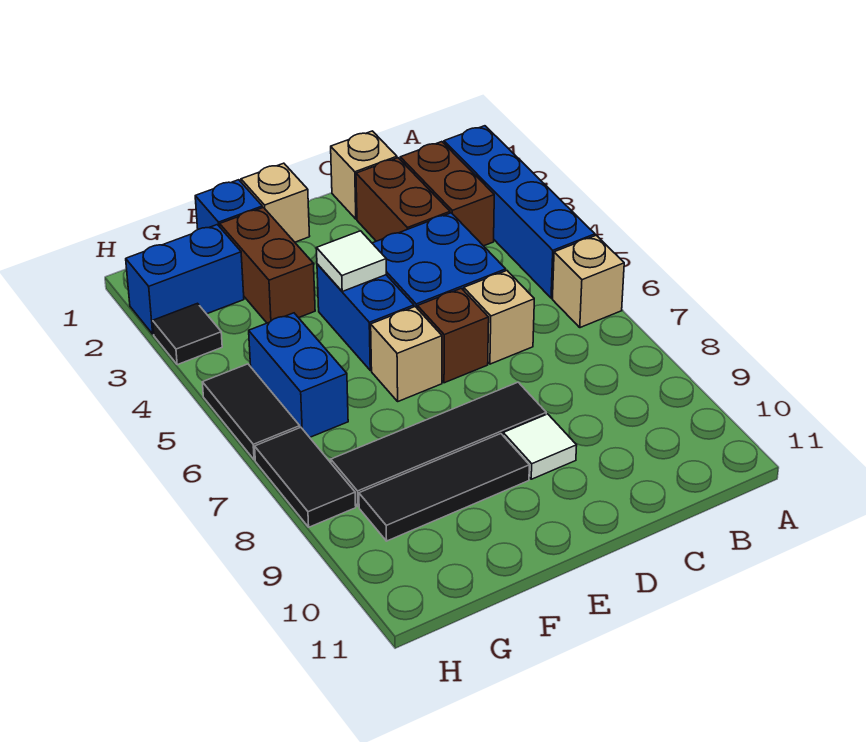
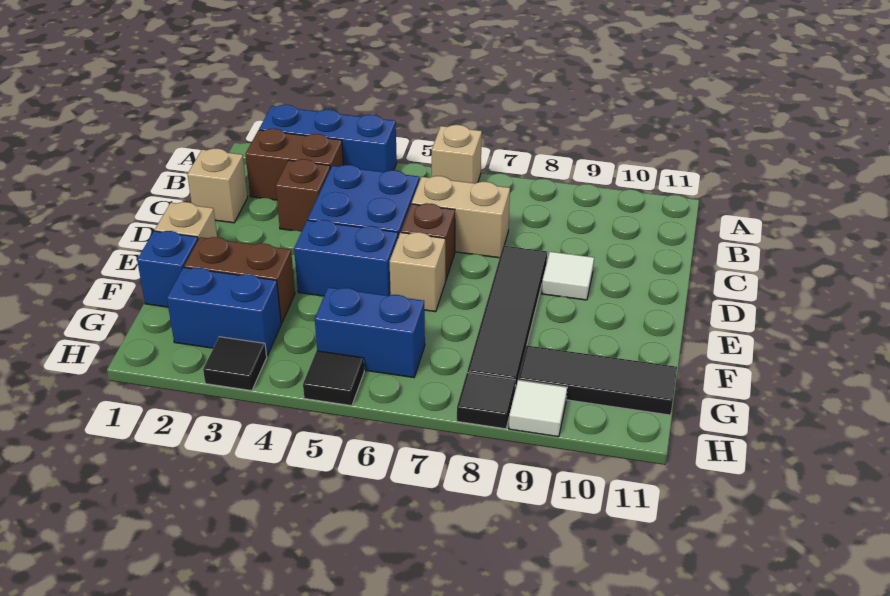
blue brick A2:A5 level 1 -> blue brick A2:A4 level 1
brown brick C2:C3 level 1 -> brown brick C3 level 1
tan brick C6 level 1 -> tan brick C6:C7 level 1
white tile E4 level 2 -> white tile H9 level 1
black tile E9:G9 level 1 -> black tile G9:G11 level 1
blue brick G2:H2 level 1 -> blue brick G2:G3 level 1
black tile H5:H6 level 1 -> black tile H5 level 1
black tile H7:H8 level 1 -> black tile H8 level 1

